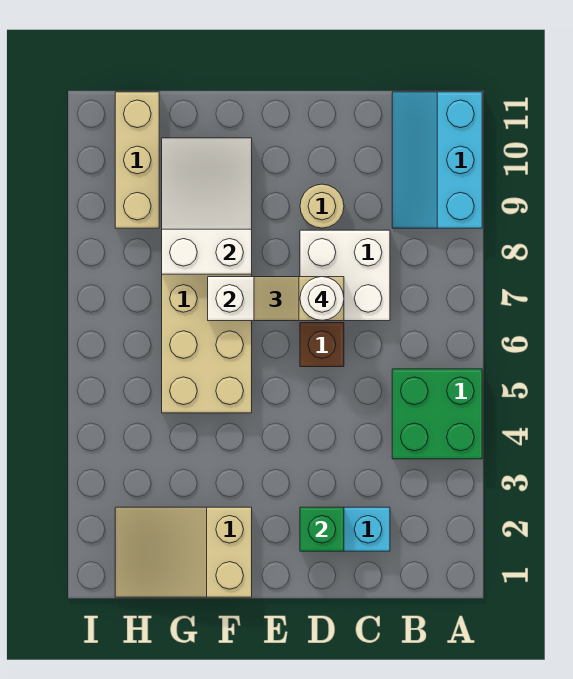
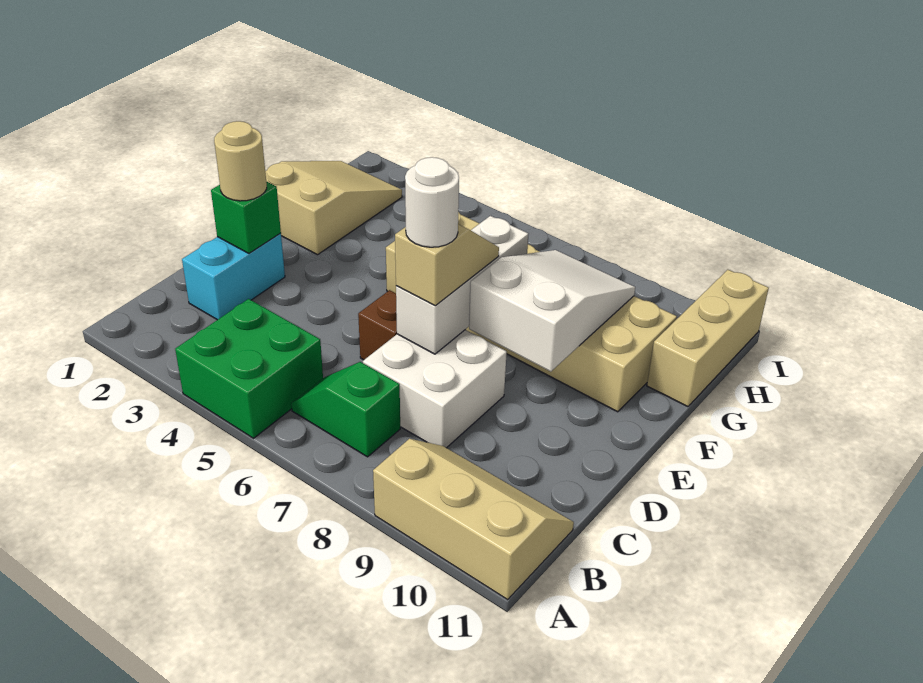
cyan slope A9:B11 level 1 top A -> tan slope A9:B11 level 1 top A
none -> green slope B6:B7 level 1 top 7
tan round brick D9 level 1 -> tan round brick D2 level 3
white slope F8:G10 level 2 top 8 -> white slope E8:G9 level 2 top E
tan brick H9:H11 level 1 -> tan brick G11:I11 level 1

